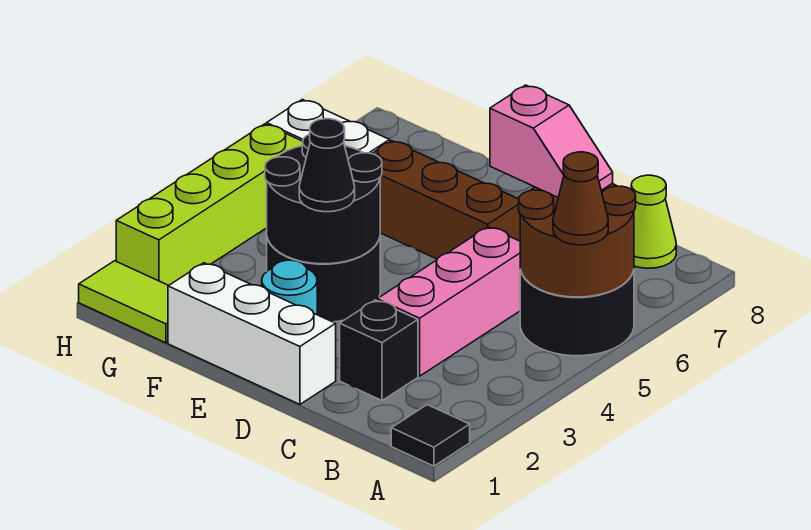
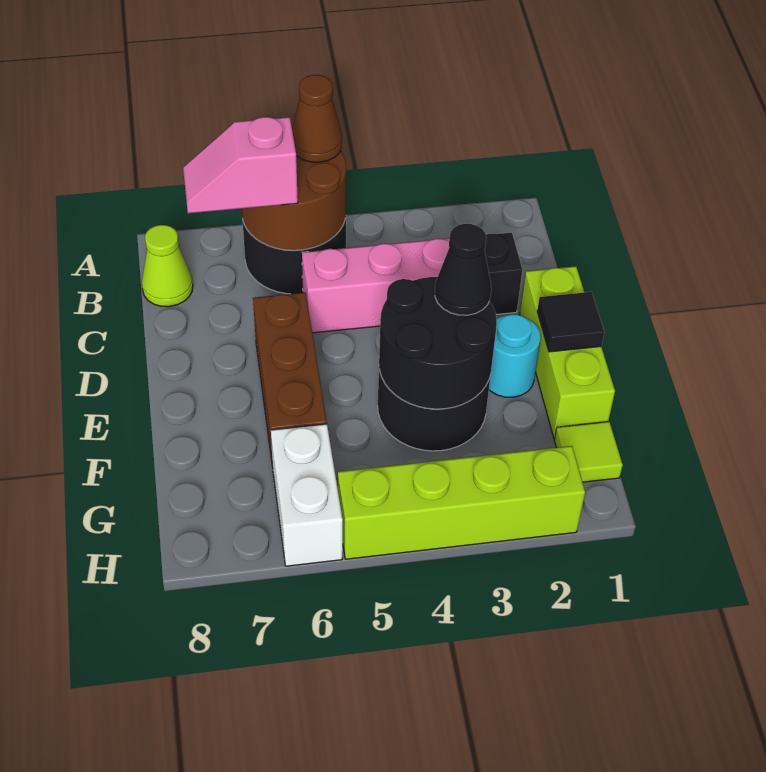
black tile A1 level 1 -> black tile E1 level 2
pink slope B6:C6 level 3 top C -> pink slope B6:B7 level 3 top 6
white brick D1:F1 level 1 -> lime brick D1:F1 level 1
lime tile G1:H1 level 1 -> lime tile G1 level 1

